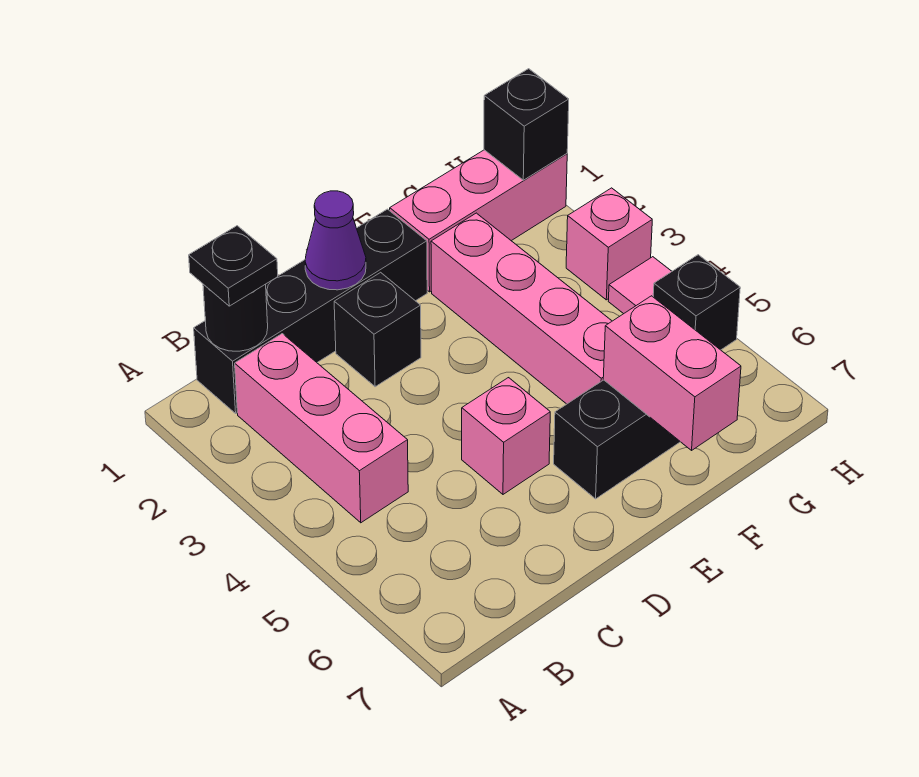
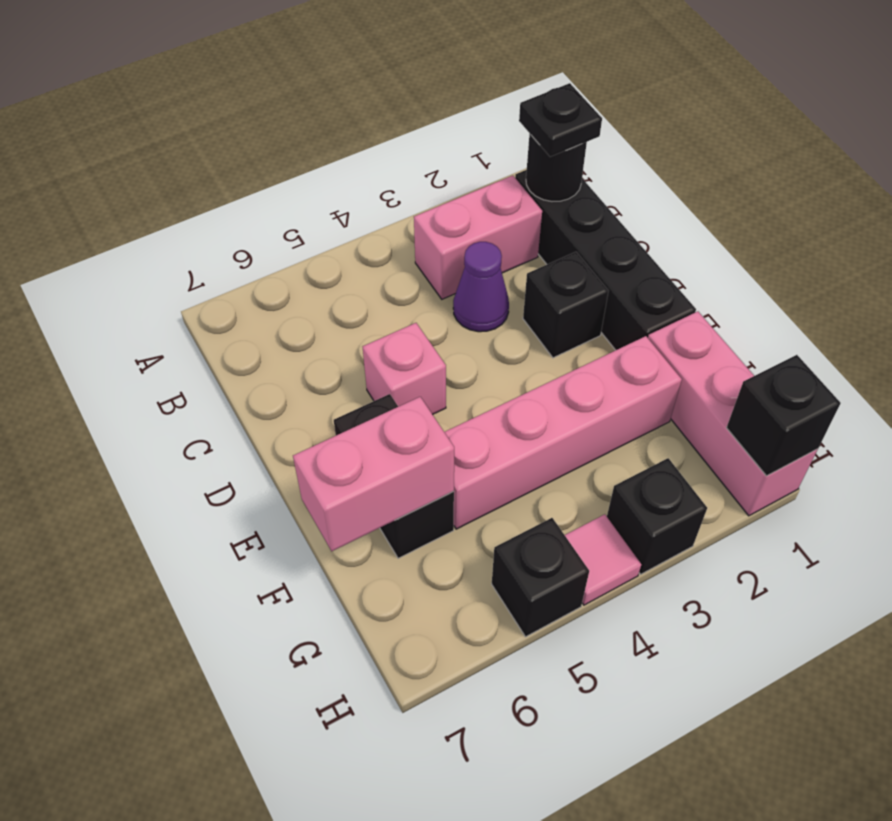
pink brick B2:B4 level 1 -> pink brick B2:B3 level 1
purple cone D1 level 2 -> purple cone C3 level 1
pink brick H3 level 1 -> black brick H3 level 1

